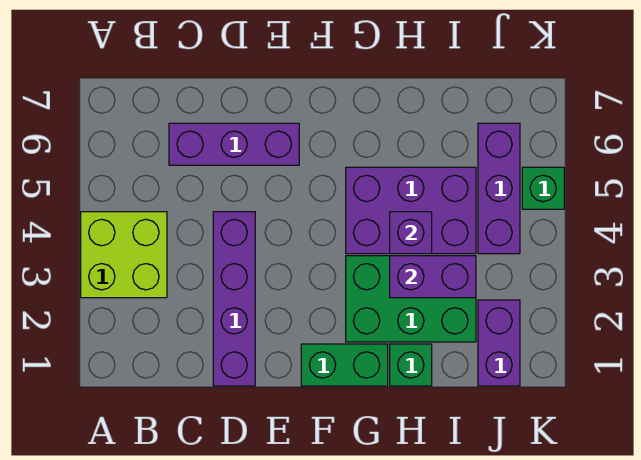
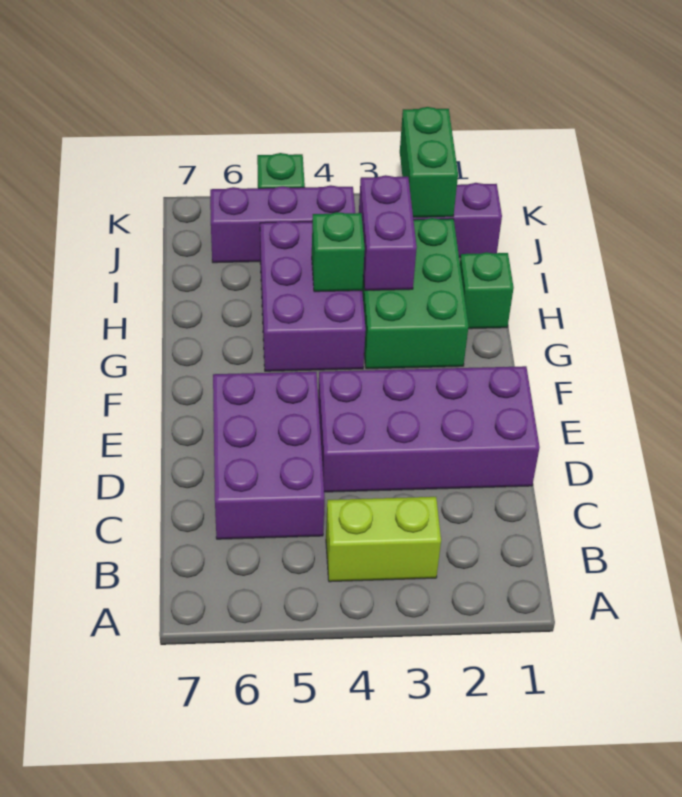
lime brick A3:B4 level 1 -> lime brick B3:B4 level 1
purple brick C6:E6 level 1 -> purple brick C5:E6 level 1
purple brick D1:D4 level 1 -> purple brick D1:E4 level 1
green brick F1:G1 level 1 -> green brick J2:K2 level 2
purple brick H4 level 2 -> green brick H4 level 2

